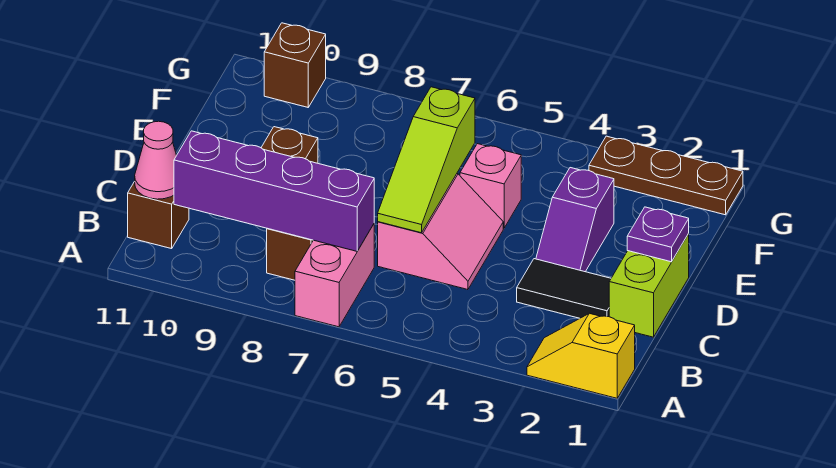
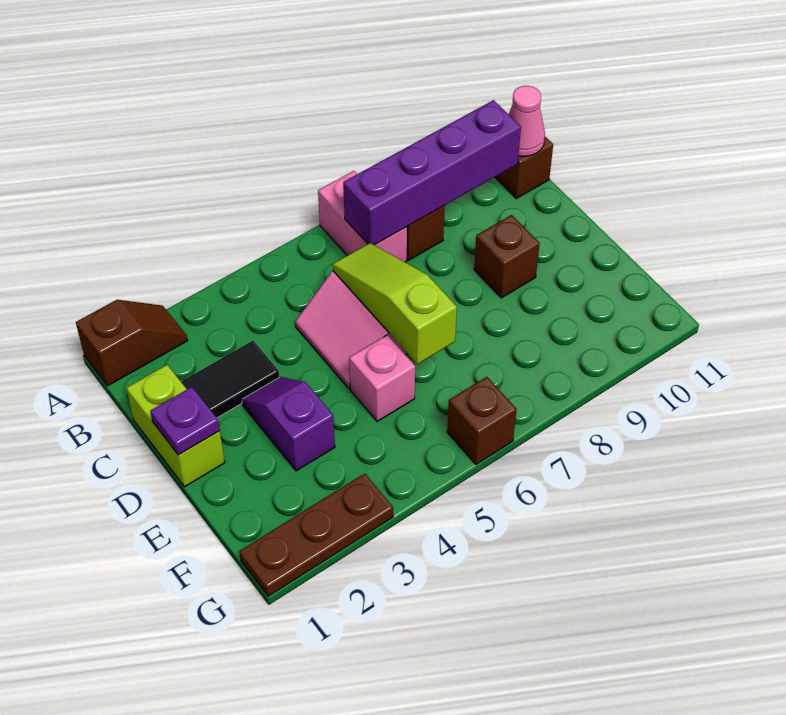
yellow slope A1:A2 level 1 top 1 -> brown slope A1:A2 level 1 top 1
brown brick G10 level 1 -> brown brick G6 level 1

